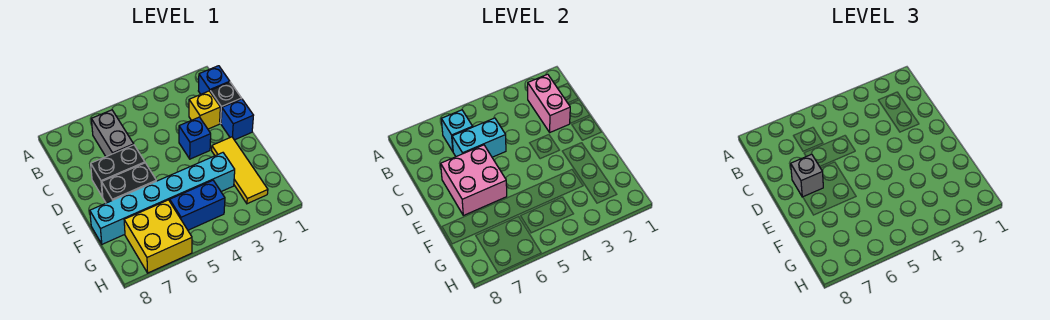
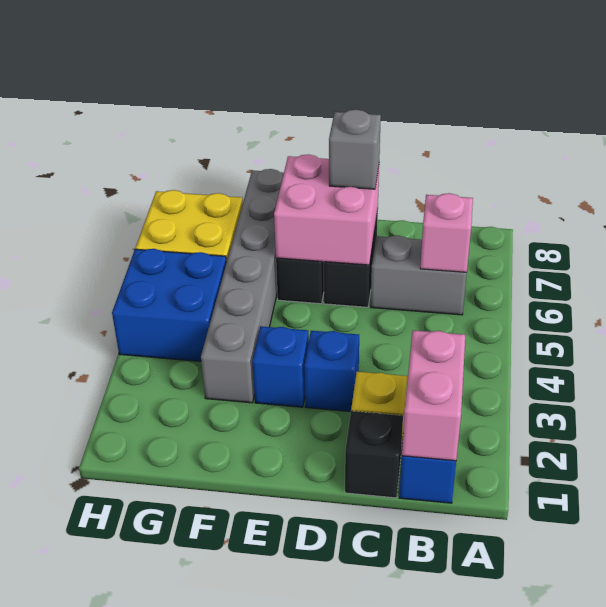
pink brick B2:C2 level 2 -> pink brick B1:B2 level 2
cyan brick B6 level 2 -> pink brick B6 level 2
cyan brick C5:C6 level 2 -> none
blue brick D1 level 1 -> blue brick E3 level 1
yellow tile E2:G2 level 1 -> none
cyan brick F3:F8 level 1 -> grey brick F3:F8 level 1
blue brick G4:G5 level 1 -> blue brick G4:H5 level 1

